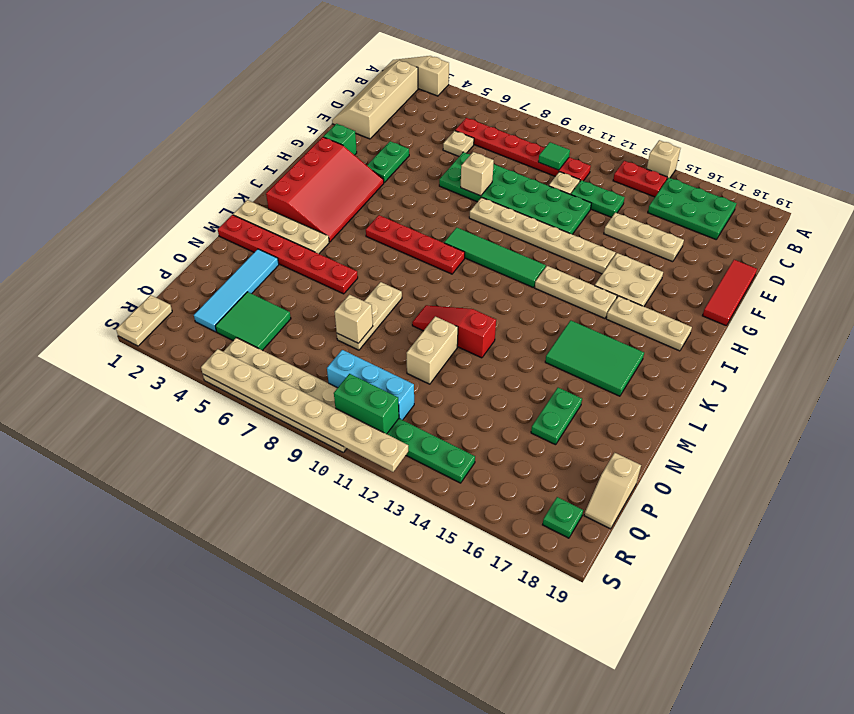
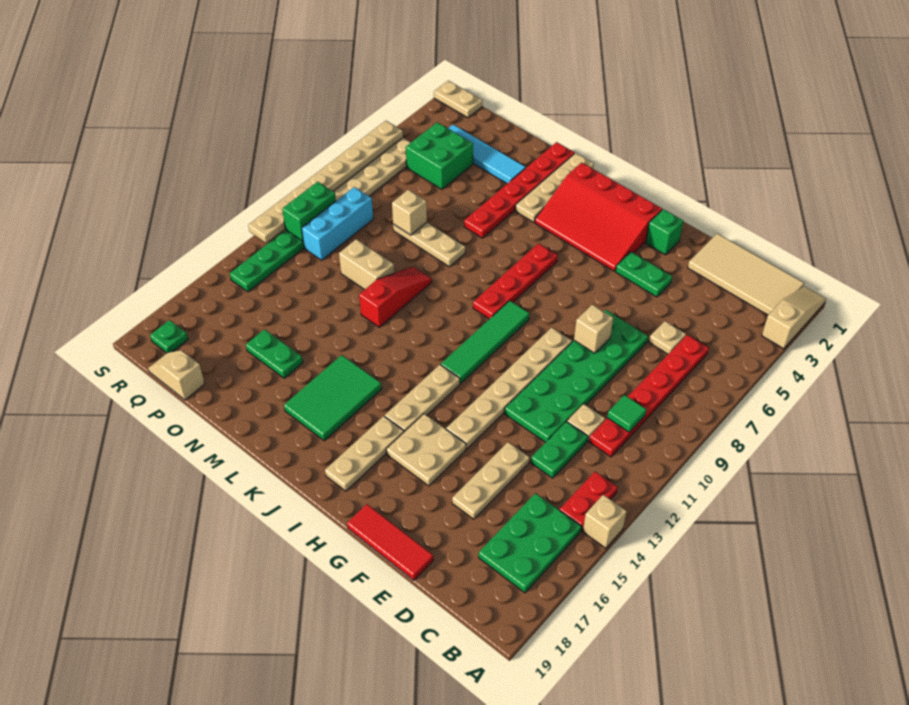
tan slope B1:E2 level 1 top 2 -> tan tile B1:E2 level 1
green tile P4:Q5 level 1 -> green brick P4:Q5 level 1

